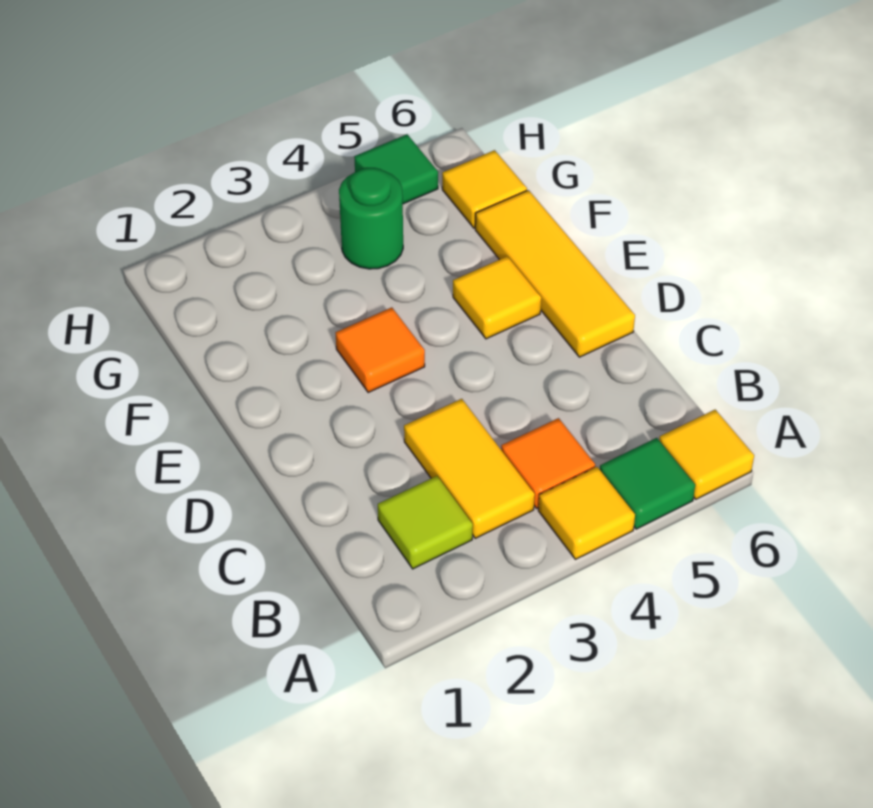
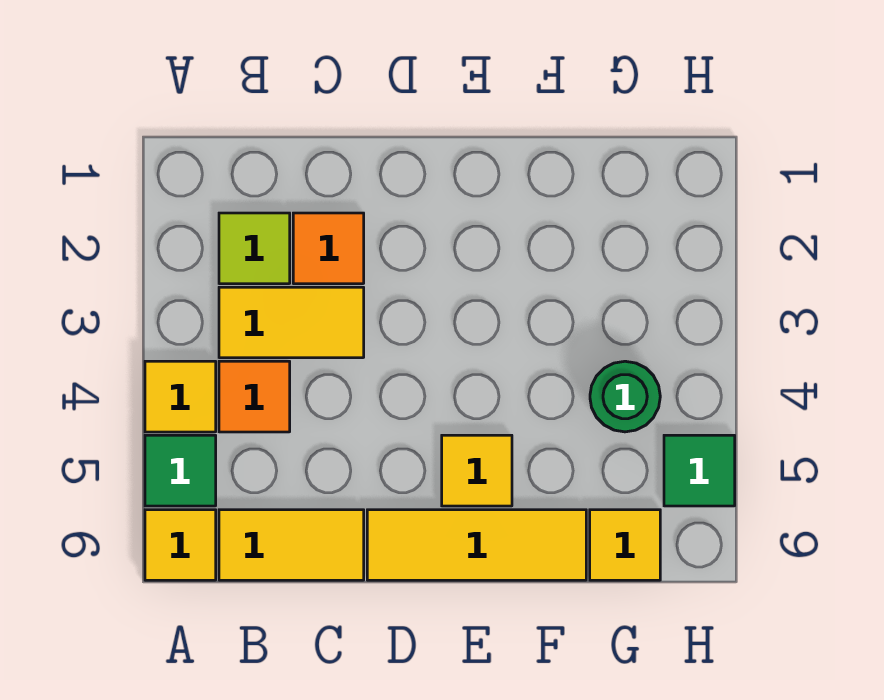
none -> yellow tile B6:C6 level 1
orange tile E3 level 1 -> orange tile C2 level 1

